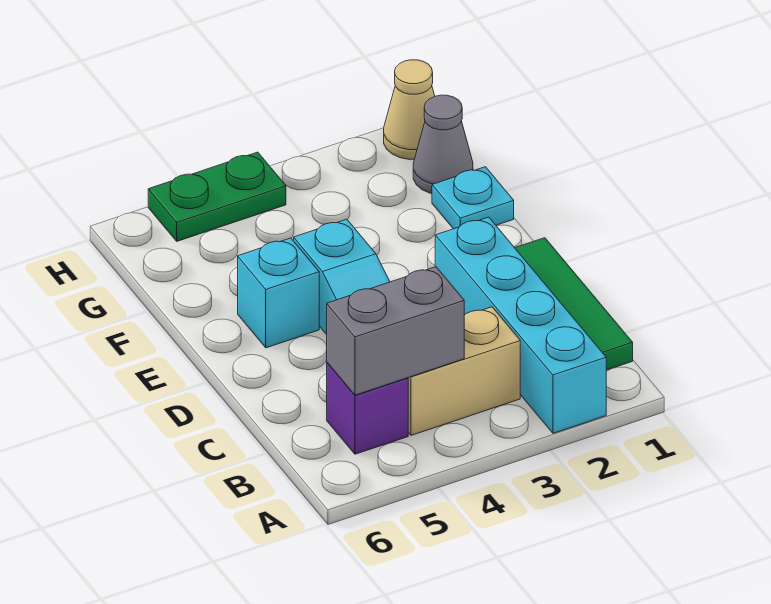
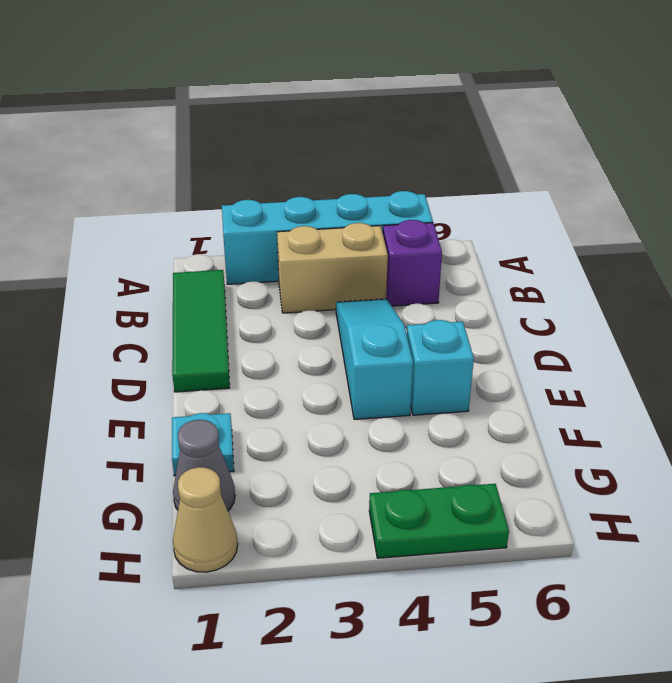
cyan brick A2:D2 level 1 -> cyan brick A2:A5 level 1
grey brick B4:B5 level 2 -> none

